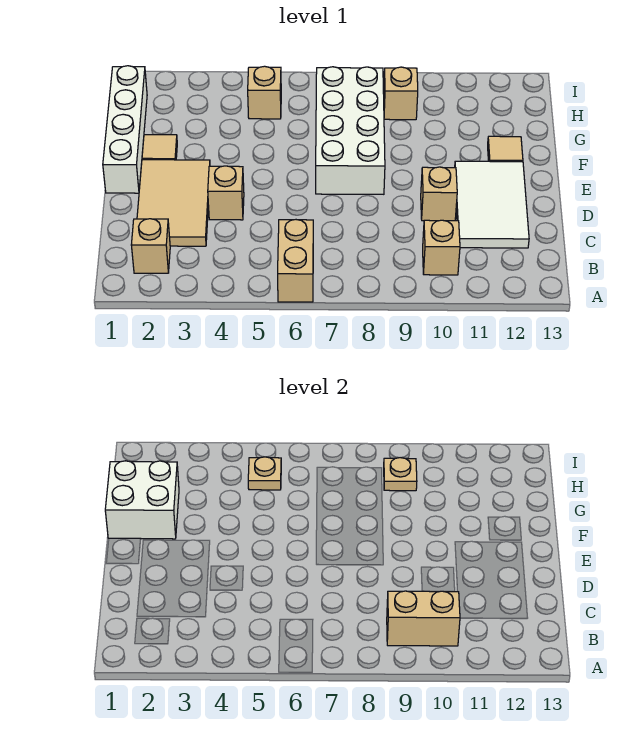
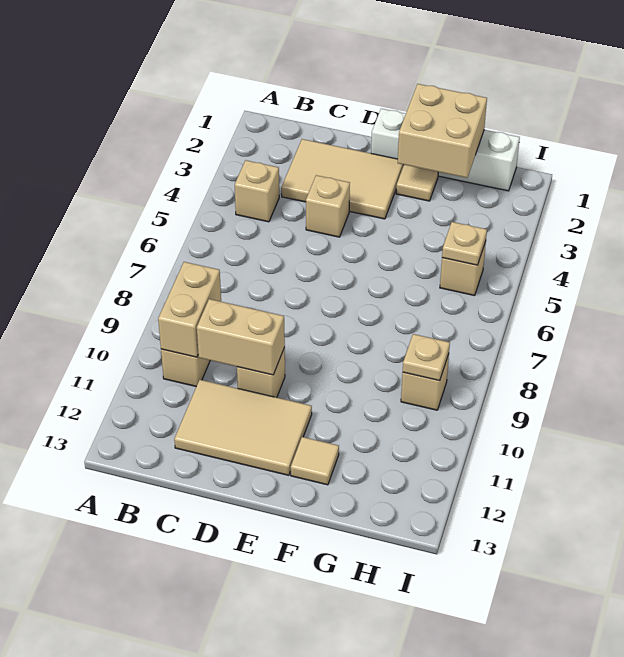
tan brick A6:B6 level 1 -> tan brick C10:D10 level 2
tan brick B2 level 1 -> tan brick B4 level 1
white tile C11:E12 level 1 -> tan tile C11:E12 level 1
white brick E7:H8 level 1 -> none
white brick F1:G2 level 2 -> tan brick F1:G2 level 2

